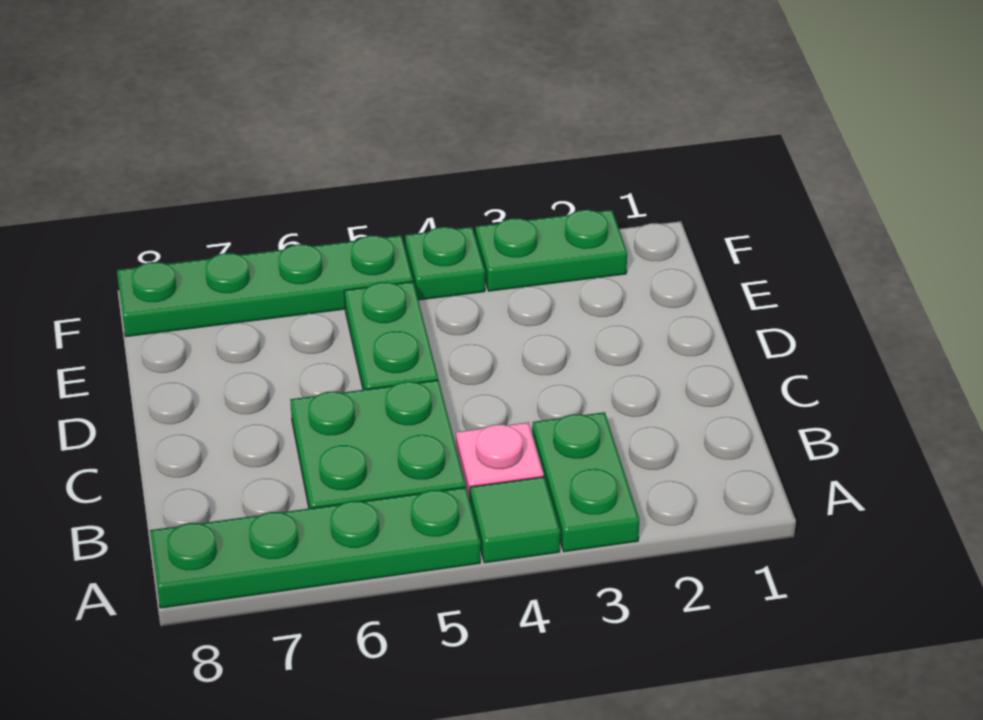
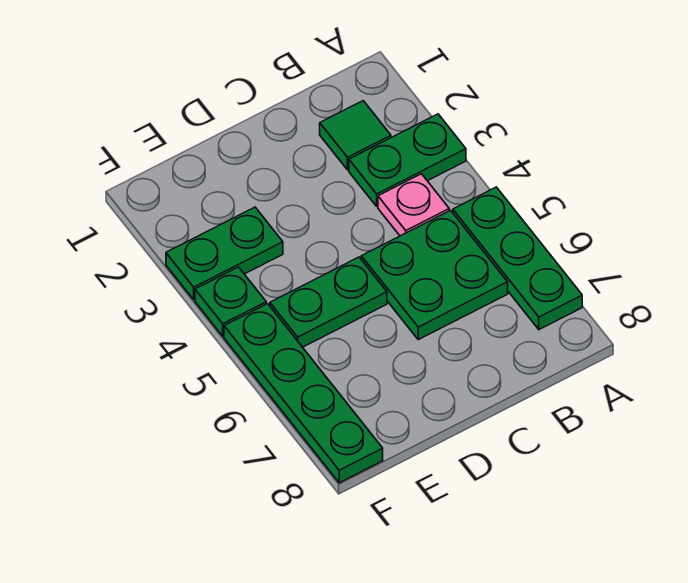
green tile A4 level 1 -> green tile B2 level 1
green plate A5:A8 level 1 -> green plate A5:A7 level 1
green plate F2:F3 level 1 -> green plate E3:F3 level 1

